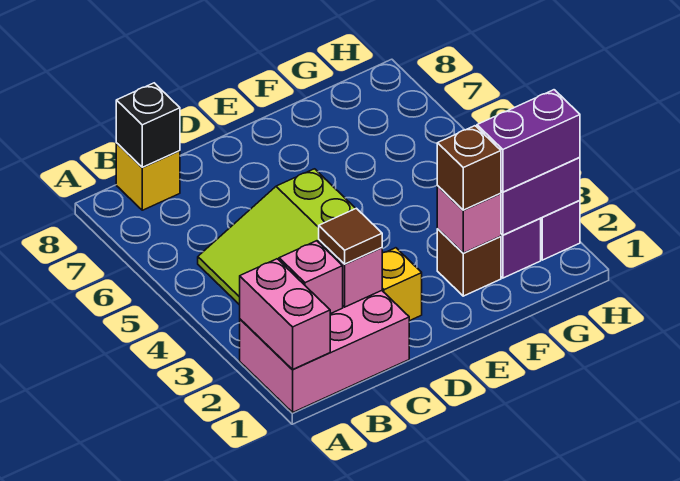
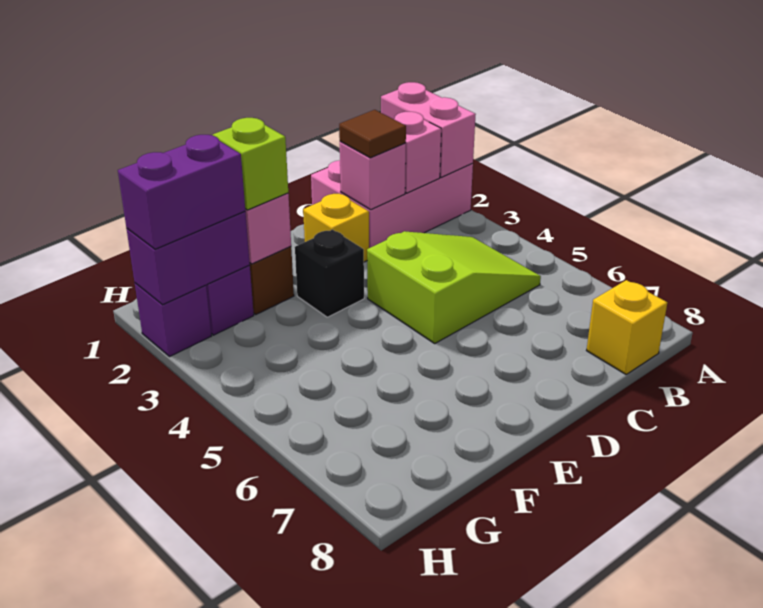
black brick B8 level 2 -> black brick E3 level 1
brown brick F2 level 3 -> lime brick F2 level 3

